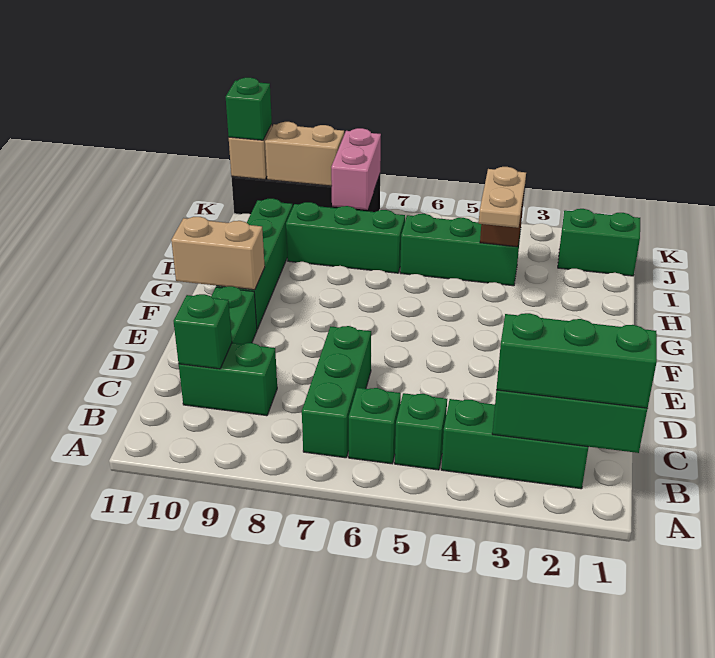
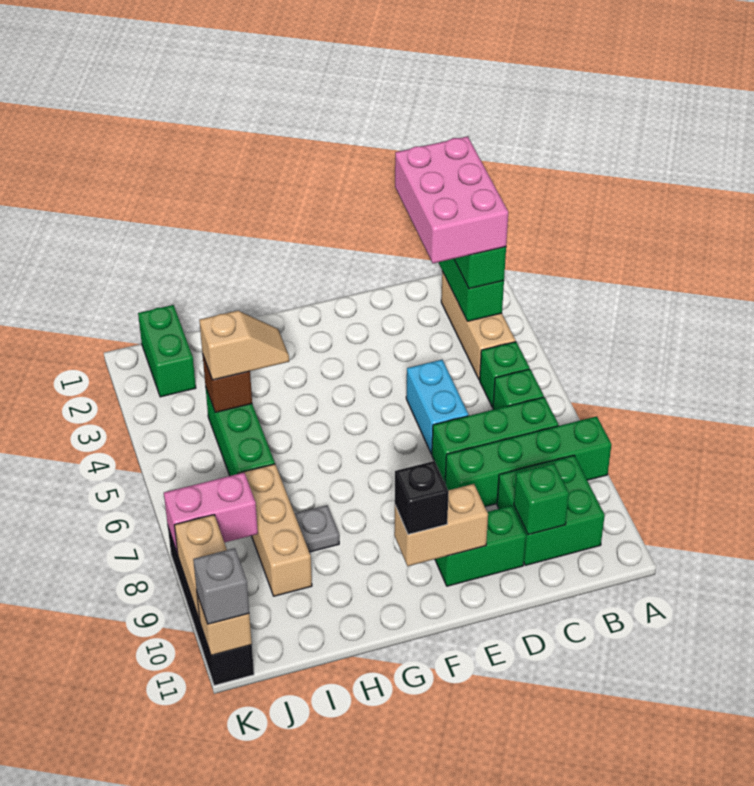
none -> pink brick B1:C3 level 4
green brick B2:B4 level 1 -> tan brick B2:B4 level 1
green brick C9:C10 level 1 -> green brick B9:C10 level 1
none -> cyan brick D5:D6 level 1
green brick F10:I10 level 1 -> green brick A8:D8 level 1
tan brick F10:F11 level 2 -> tan brick E10:F10 level 2
none -> black brick F10 level 3
tan plate H4:I4 level 3 -> tan slope H4:I4 level 3 top I
none -> grey plate H8 level 1
green brick I7:I9 level 1 -> tan brick I7:I9 level 1
green brick K11 level 3 -> grey brick K11 level 3

